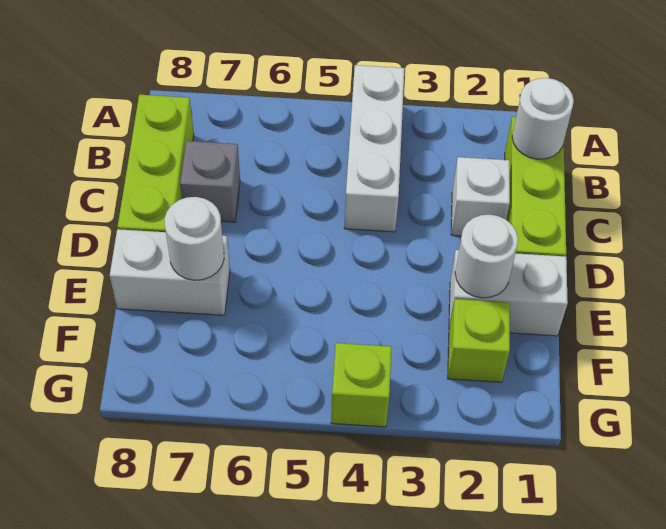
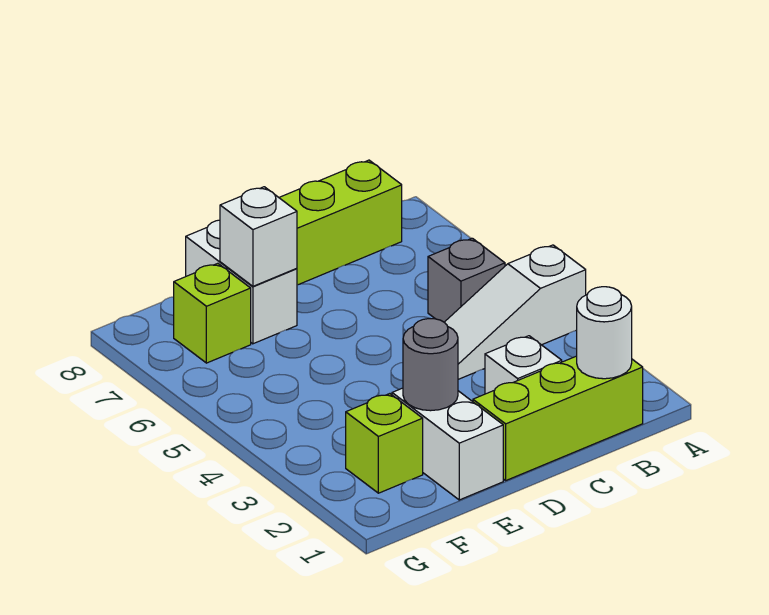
white brick A4:C4 level 1 -> white slope A4:C4 level 1 top A
grey brick C7 level 1 -> grey brick B5 level 1
white round brick E2 level 2 -> grey round brick E2 level 2
white round brick E7 level 2 -> white brick E7 level 2
lime brick G4 level 1 -> lime brick F7 level 1

